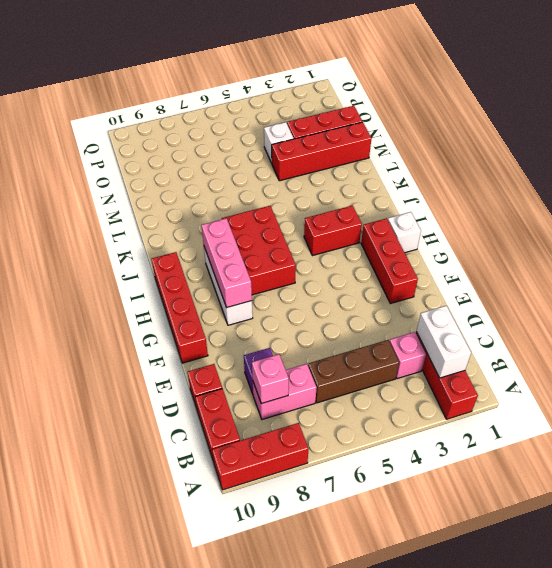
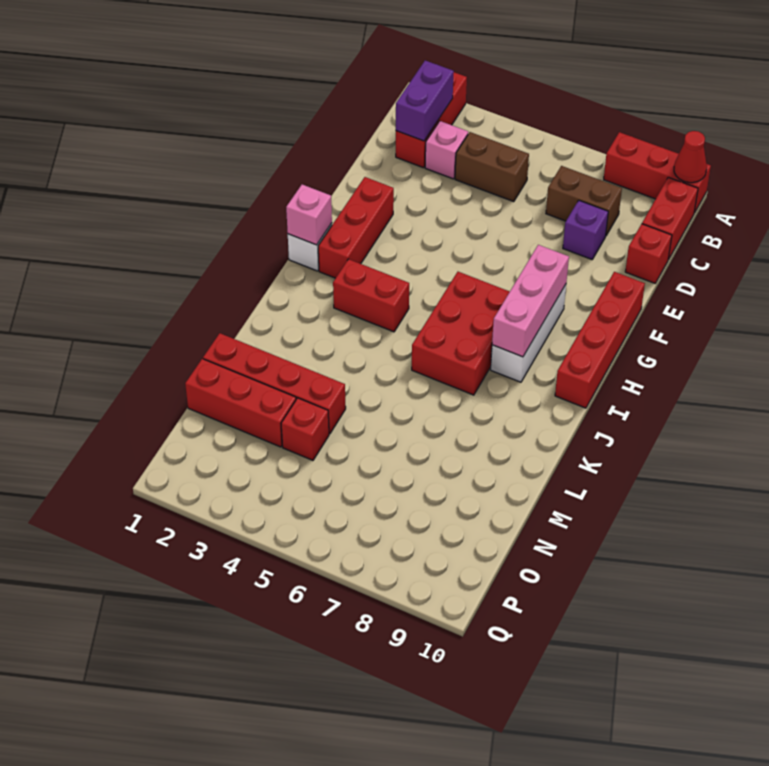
none -> red cone A10 level 2
white brick B2:C2 level 2 -> purple brick B2:C2 level 2
brown brick C4:C6 level 1 -> brown brick C4:C5 level 1
pink brick C7:C8 level 1 -> brown brick C7:C8 level 1
pink brick C8 level 2 -> pink brick H1 level 2
white brick N4 level 1 -> red brick N4 level 1

